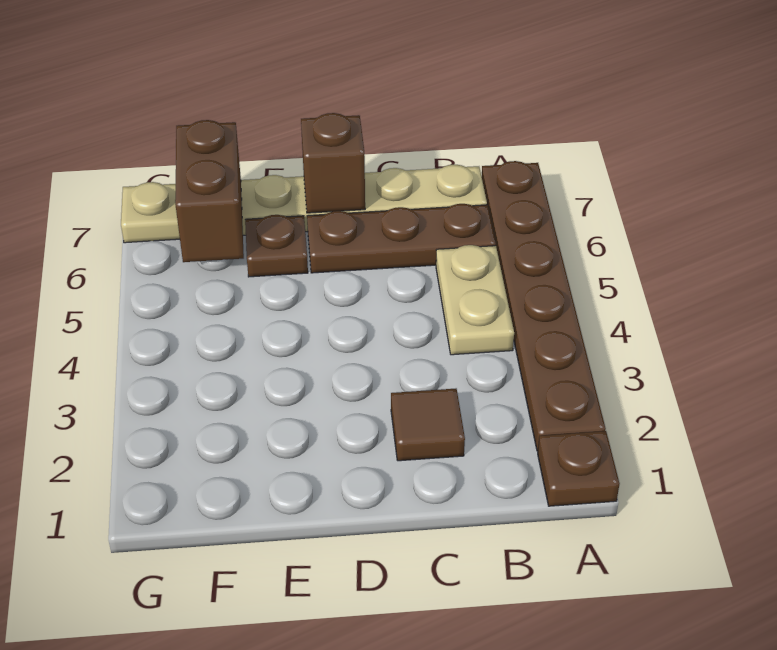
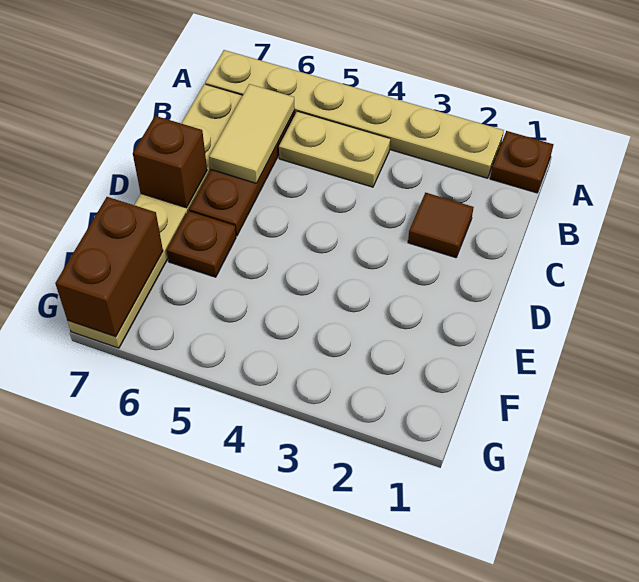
brown plate A2:A7 level 1 -> tan plate A2:A7 level 1
none -> tan tile B6:C6 level 2
brown brick F6:F7 level 2 -> brown brick F7:G7 level 2

